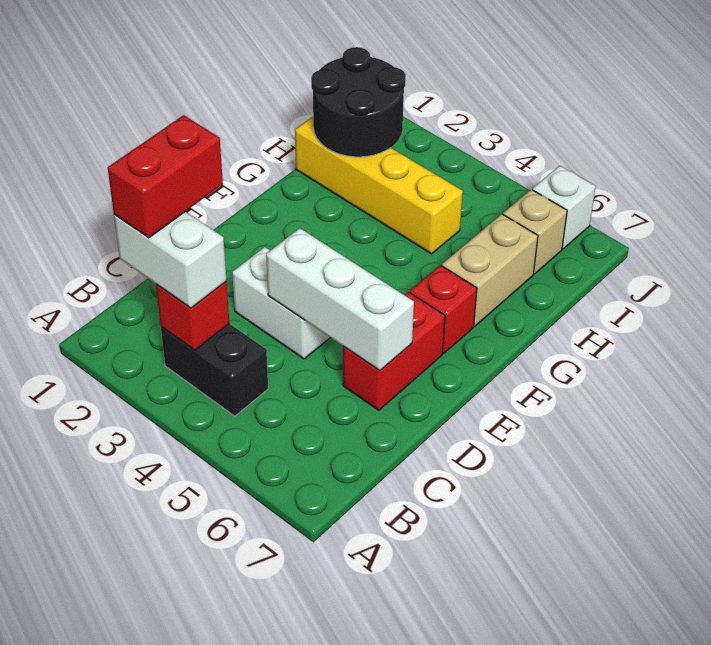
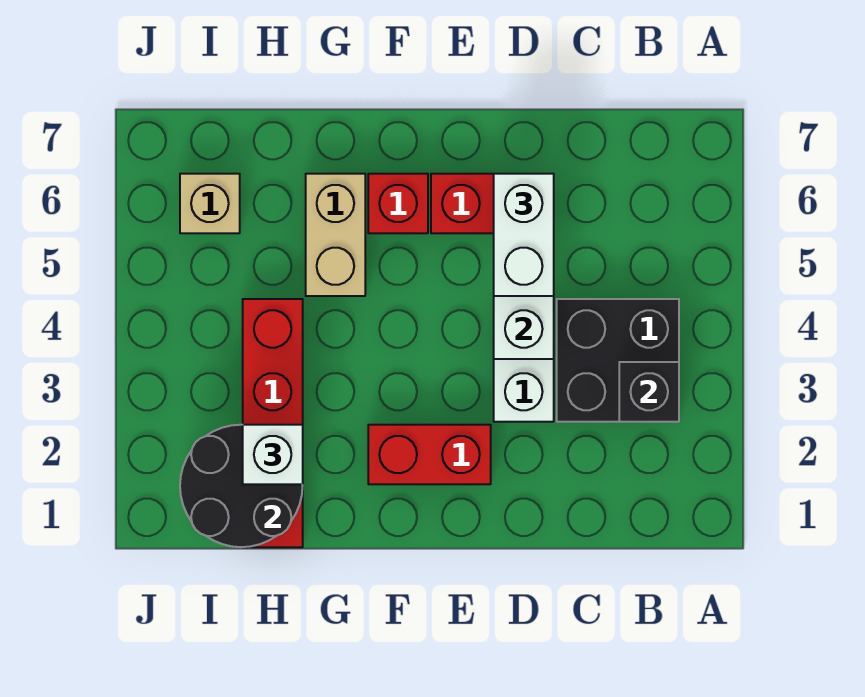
white brick B2:B3 level 3 -> white brick D5:D6 level 3
red brick B2:C2 level 4 -> red brick E2:F2 level 1
black brick B3:B4 level 1 -> black brick B3:C4 level 1
red brick B3 level 2 -> black brick B3 level 2
tan brick G6:H6 level 1 -> tan brick G5:G6 level 1
yellow brick H1:H4 level 1 -> red brick H1:H4 level 1
white brick J6 level 1 -> white brick H2 level 3

